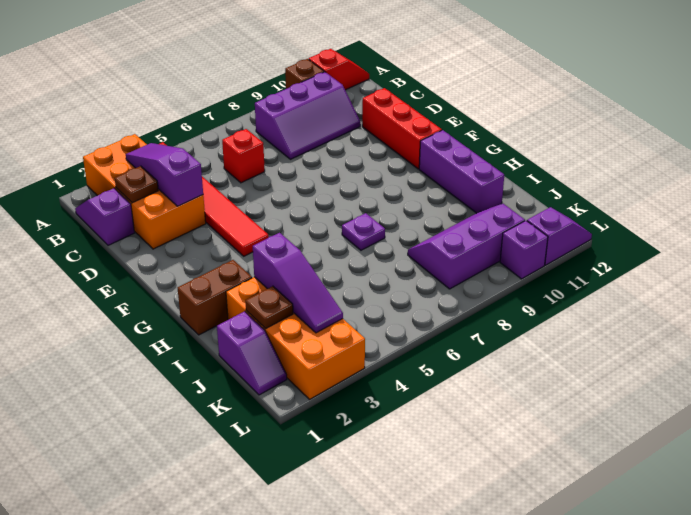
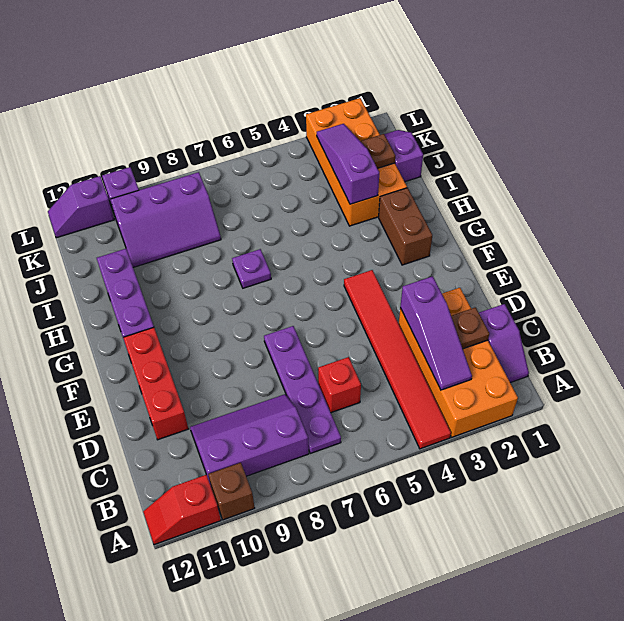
none -> purple plate B7:E7 level 1
brown brick H1:H2 level 1 -> brown brick G2:H2 level 1

